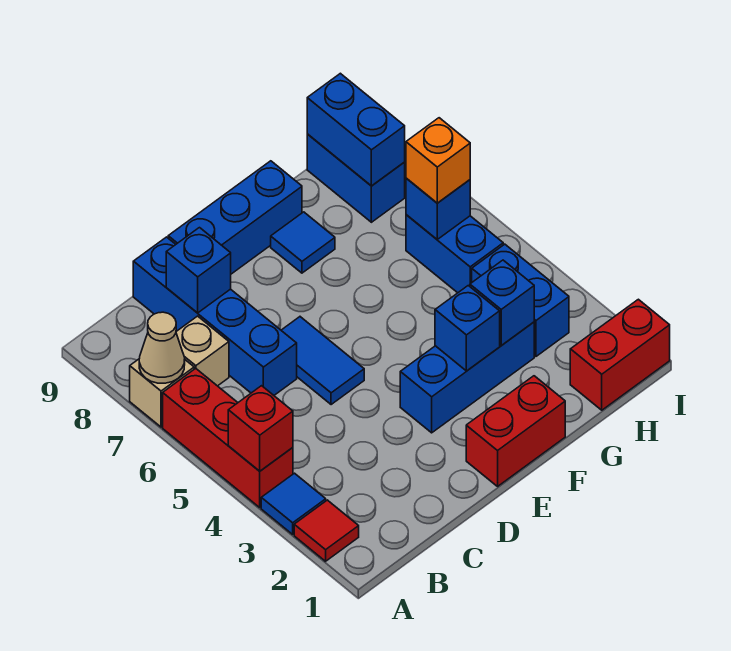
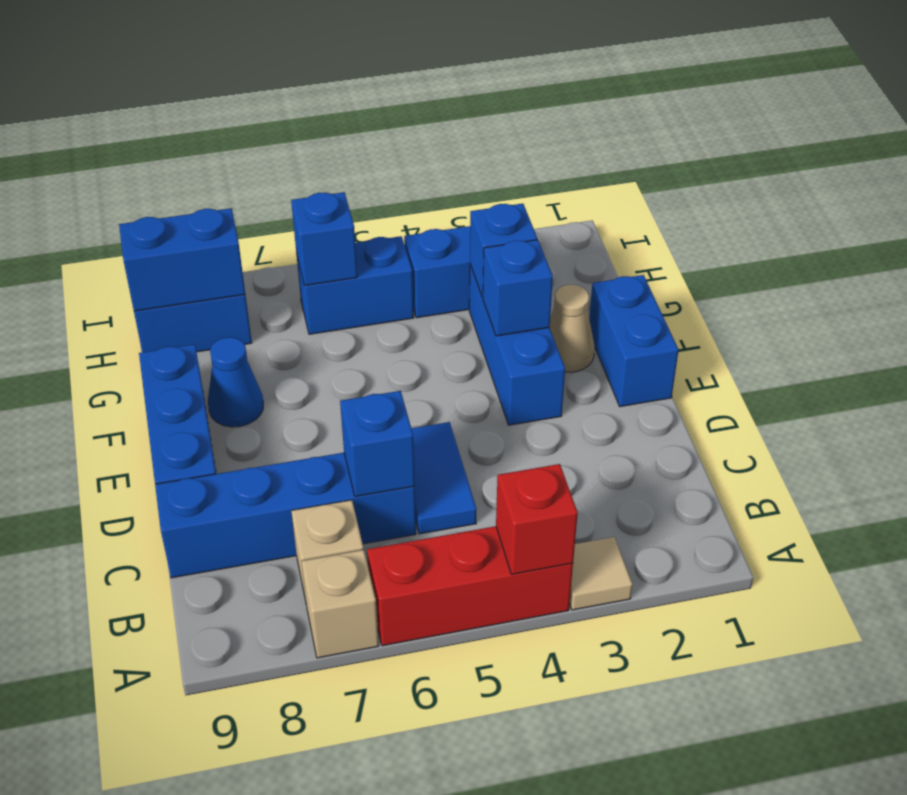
red tile A2 level 1 -> none
blue tile A3 level 1 -> tan tile A3 level 1
tan cone A7 level 2 -> tan cone F2 level 1
blue brick C8 level 2 -> blue brick C6 level 2
blue tile D5:D6 level 1 -> blue tile C5:D5 level 1
red brick E1:F1 level 1 -> blue brick E1:F1 level 1
blue tile F8 level 1 -> blue cone F8 level 1
red brick H1:I1 level 1 -> none
orange brick H6 level 3 -> none

